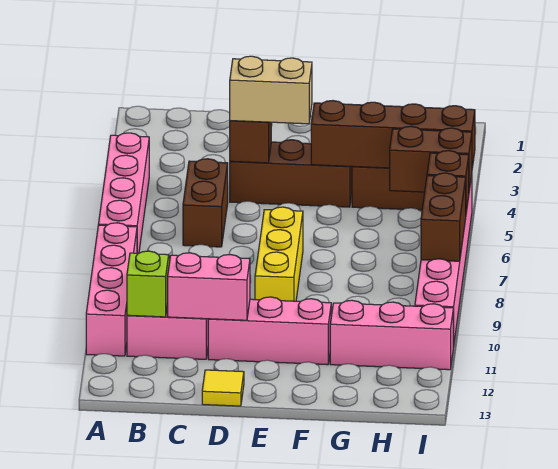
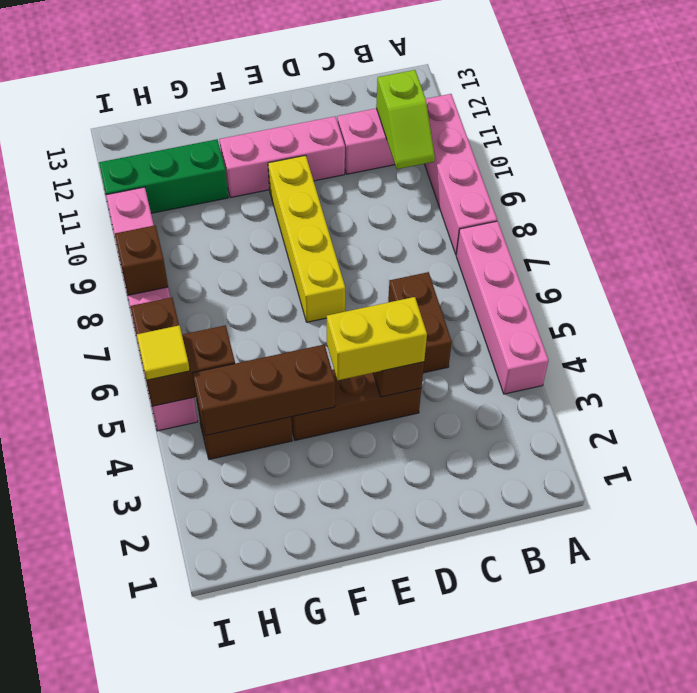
pink brick C11:D11 level 2 -> none
tan brick D4:E4 level 3 -> yellow brick D4:E4 level 3
yellow tile D13 level 1 -> yellow tile I5 level 3
yellow brick E7:E9 level 1 -> yellow brick E7:E10 level 1
brown brick F4:I4 level 2 -> brown brick F4:H4 level 2
pink brick G11:I11 level 1 -> green brick G11:I11 level 1
brown brick I7:I8 level 2 -> brown brick I8 level 2

